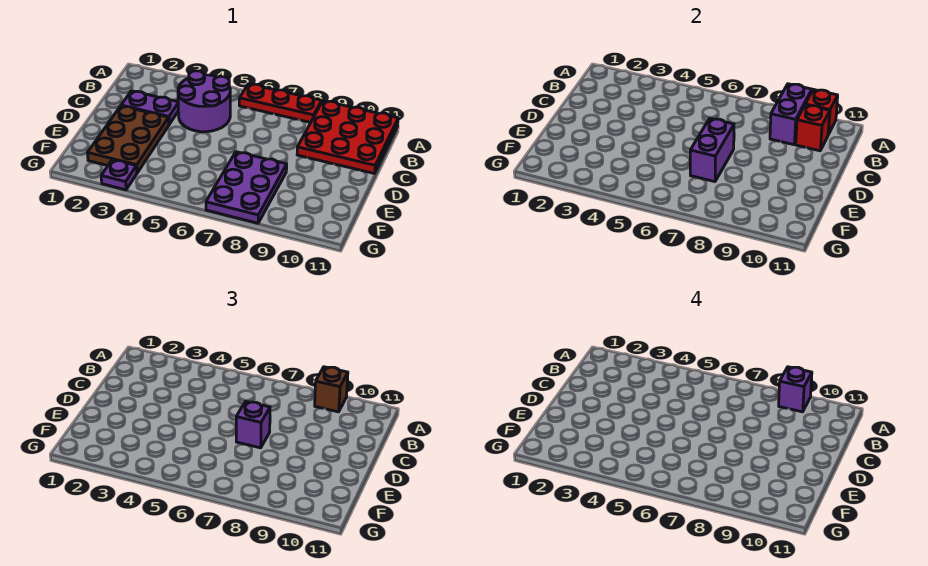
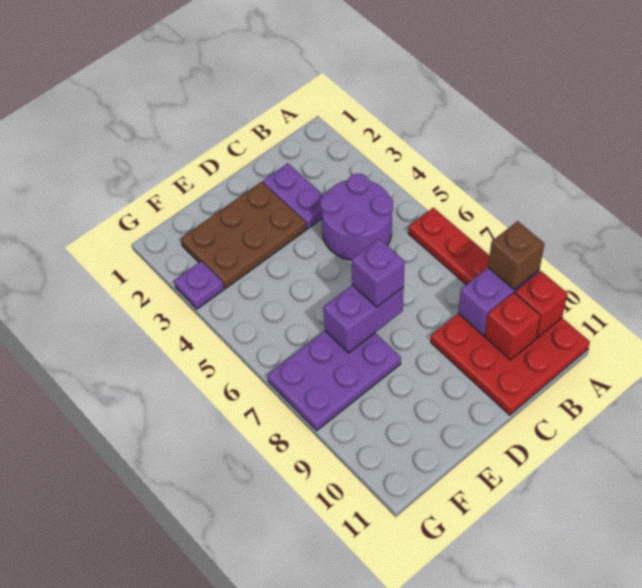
purple brick A9 level 4 -> none

